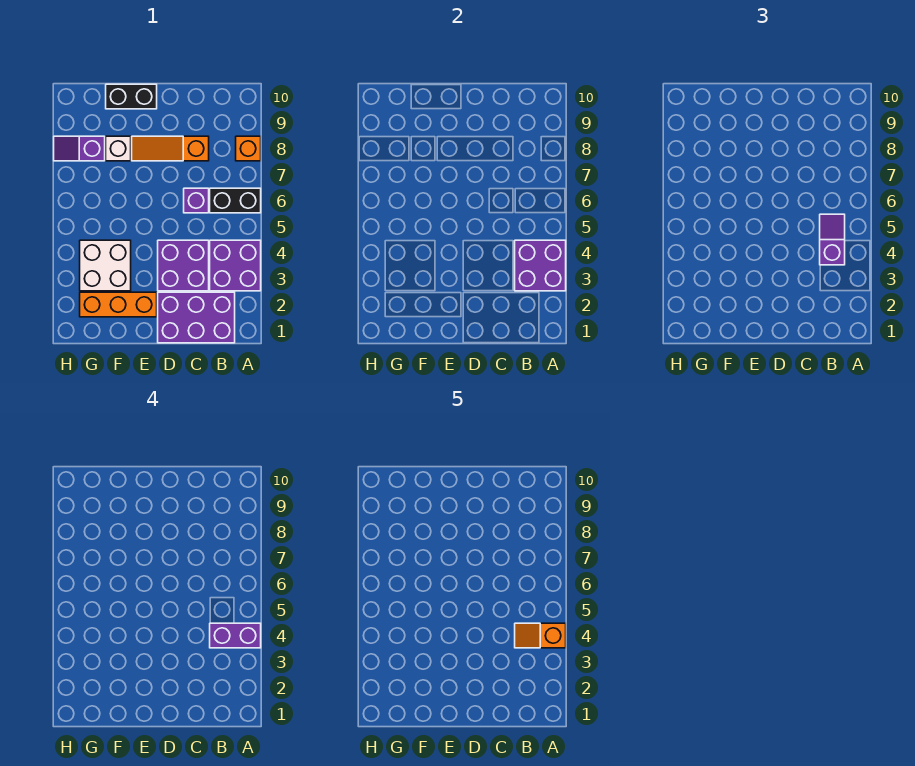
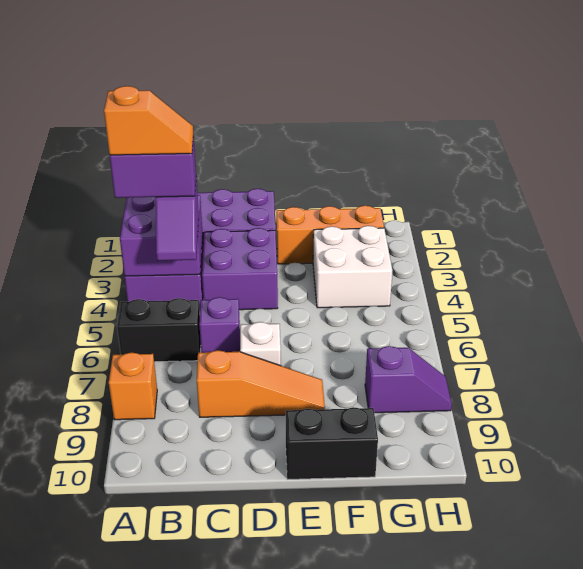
white brick F8 level 1 -> white brick D7 level 1

